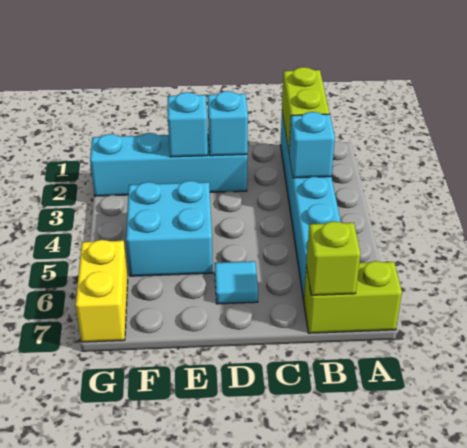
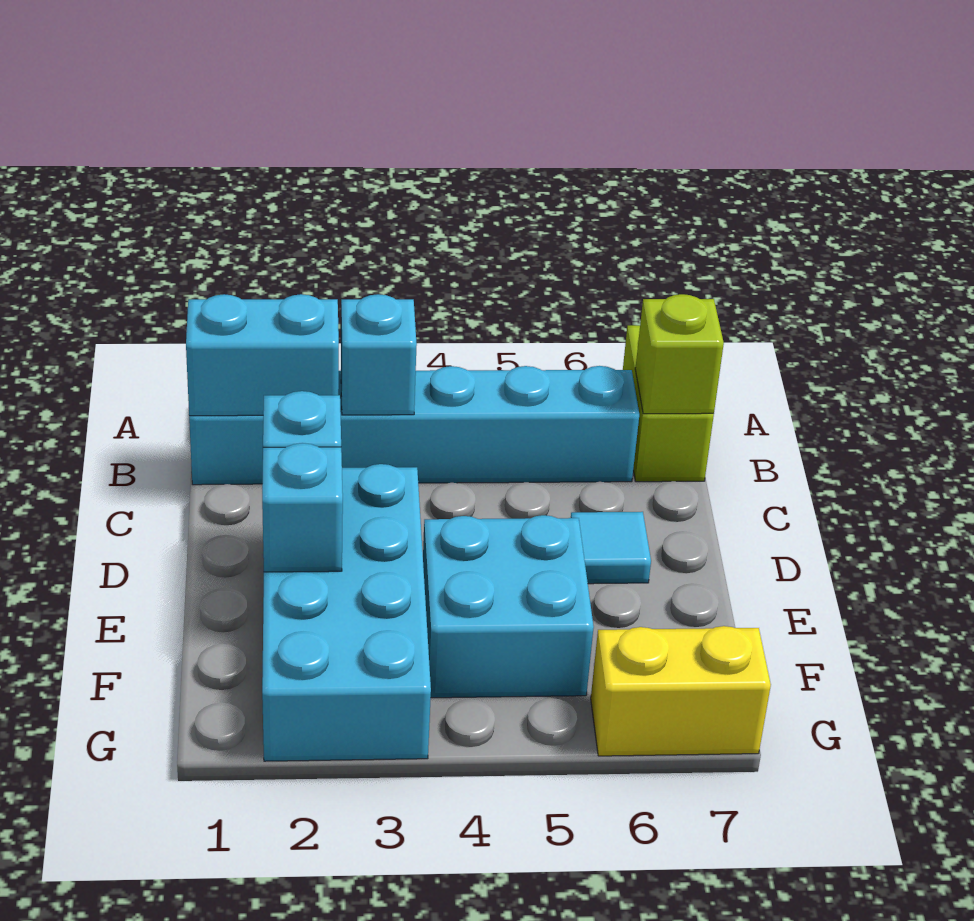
lime brick B1:B2 level 2 -> cyan brick B1:B2 level 2
cyan brick D2:G2 level 1 -> cyan brick D2:G3 level 1

